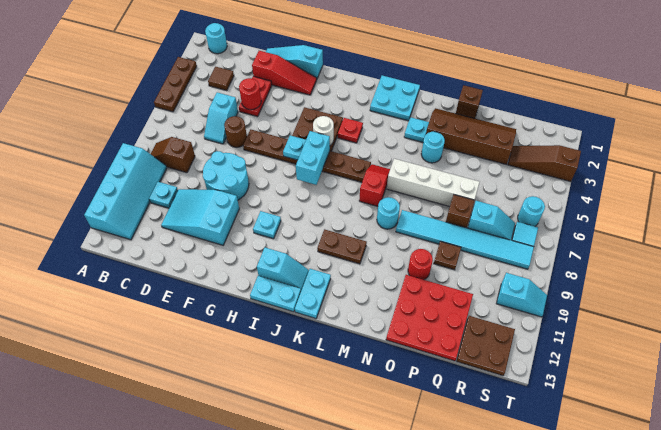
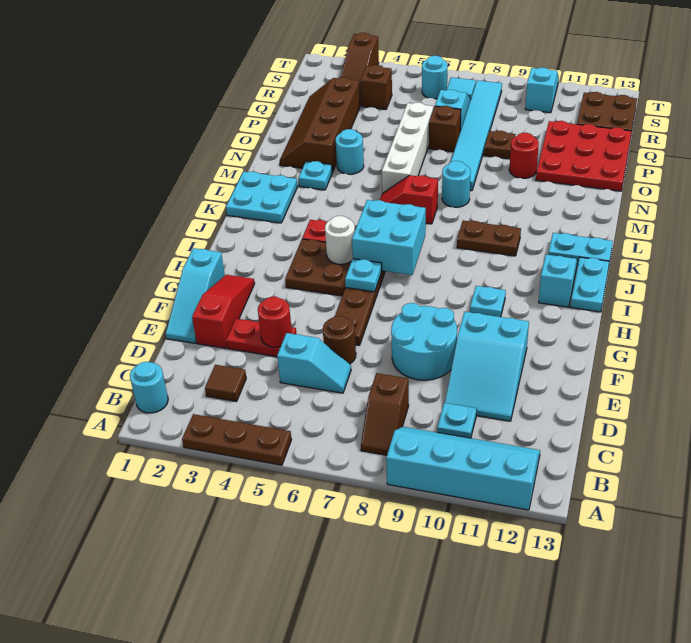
cyan brick I6:I7 level 2 -> cyan brick I6:J7 level 2
brown plate K10:L10 level 1 -> brown plate K9:K10 level 1
brown brick O1 level 1 -> brown brick R4 level 1

